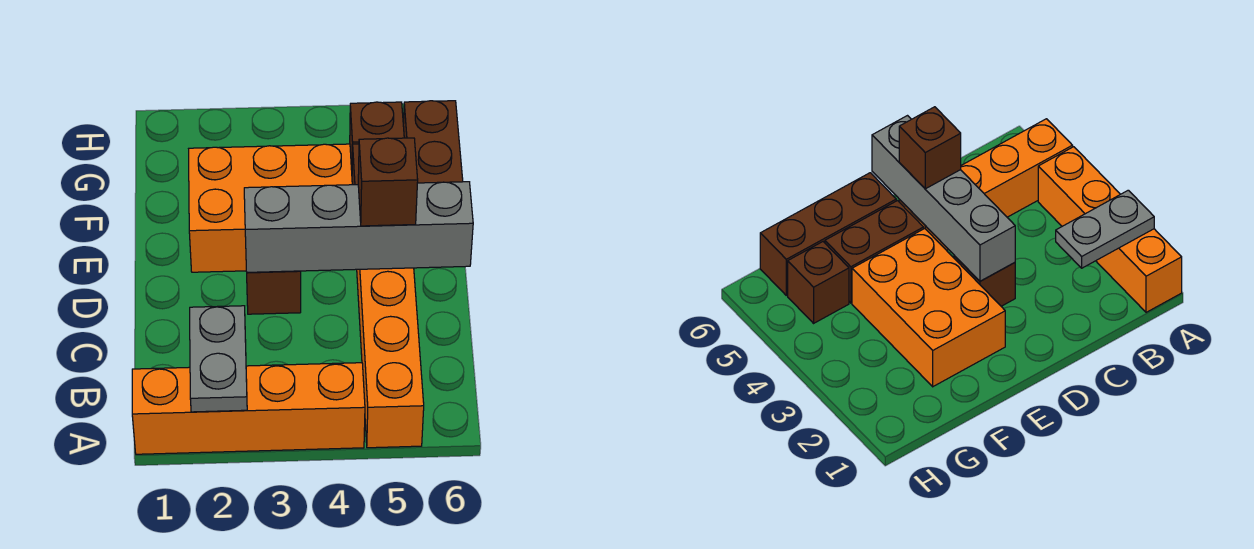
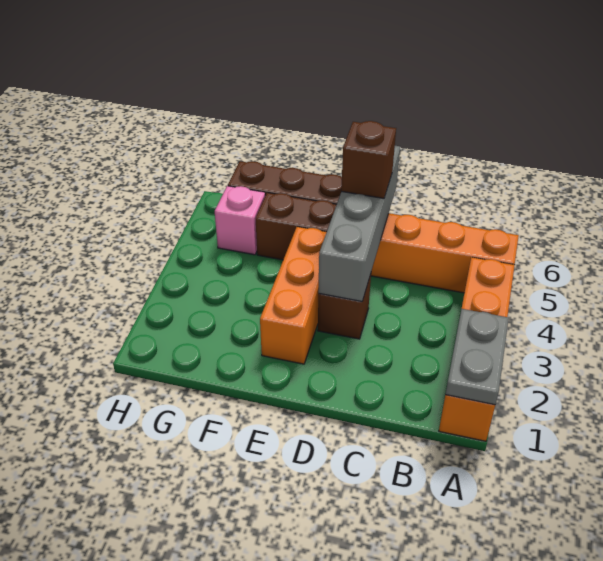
grey plate A2:B2 level 2 -> grey plate A1:A2 level 2
orange brick E2:F4 level 1 -> orange brick E2:E4 level 1
brown brick G5 level 1 -> pink brick G5 level 1

